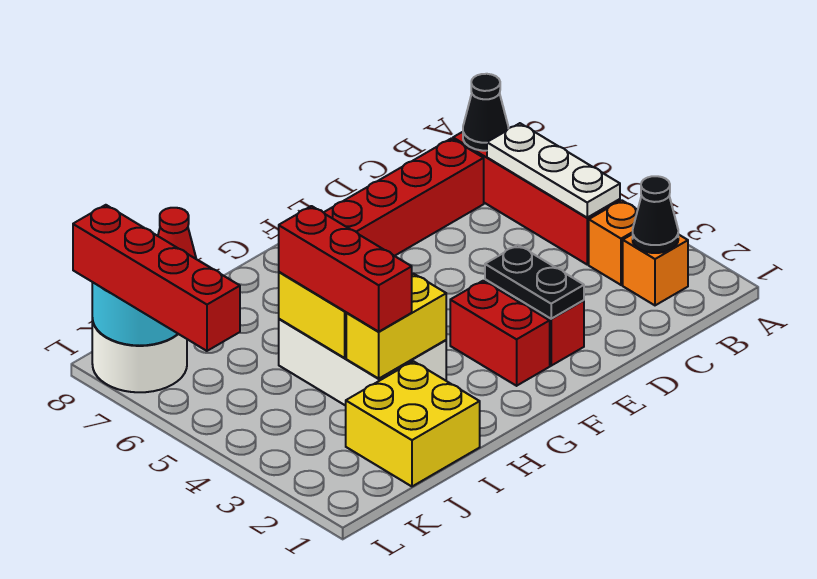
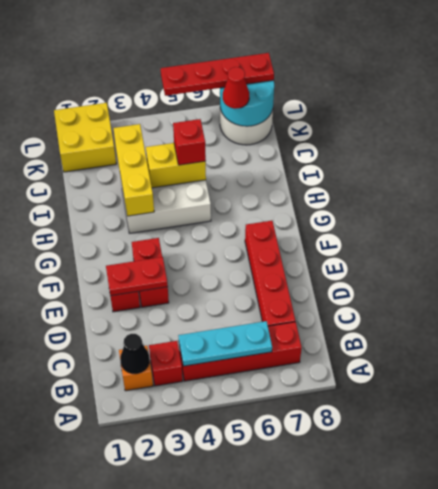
orange brick B3 level 1 -> red brick B3 level 1
white plate B4:B6 level 2 -> cyan plate B4:B6 level 2
black cone B7 level 2 -> none
black plate E2:E3 level 2 -> red plate E2:E3 level 2
red brick F2:F3 level 1 -> red brick E3:F3 level 1
yellow brick H3:I3 level 2 -> yellow brick H3:J3 level 2
yellow brick I1:J2 level 1 -> yellow brick K1:L2 level 1
red brick I3:I5 level 3 -> red brick I5 level 3
red brick L5:L8 level 3 -> red plate L5:L8 level 3

